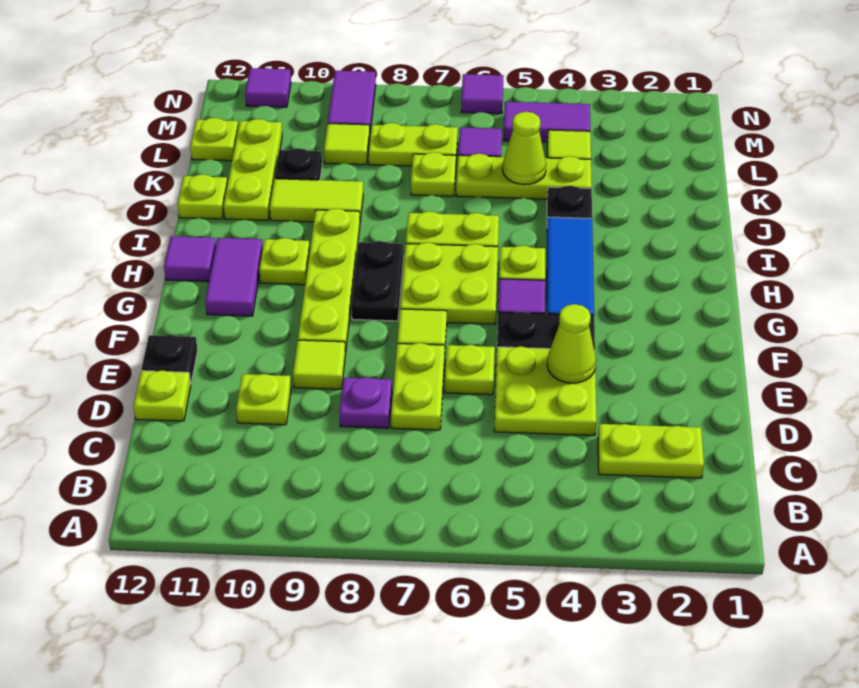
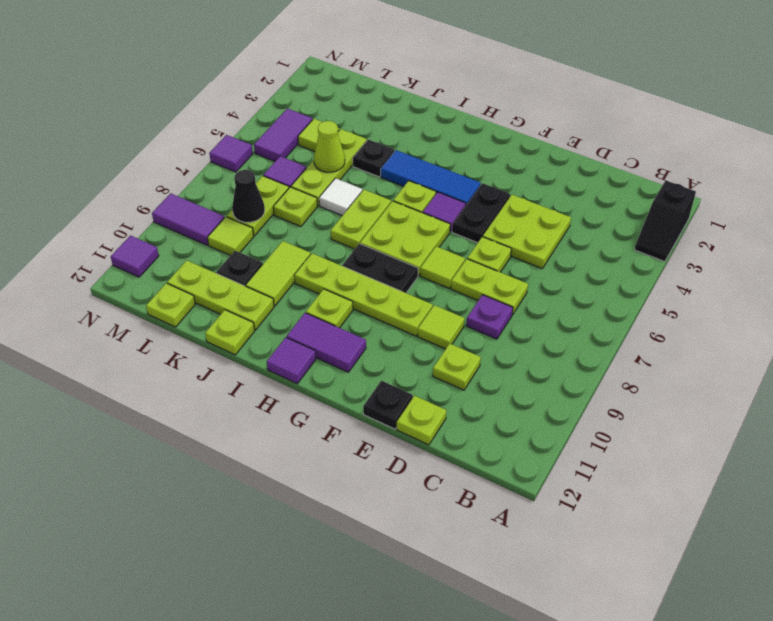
none -> black slope A2:A3 level 1 top 2
lime plate C2:C3 level 1 -> none
lime cone E4 level 2 -> none
none -> white tile J6 level 1
none -> black cone L8 level 2

